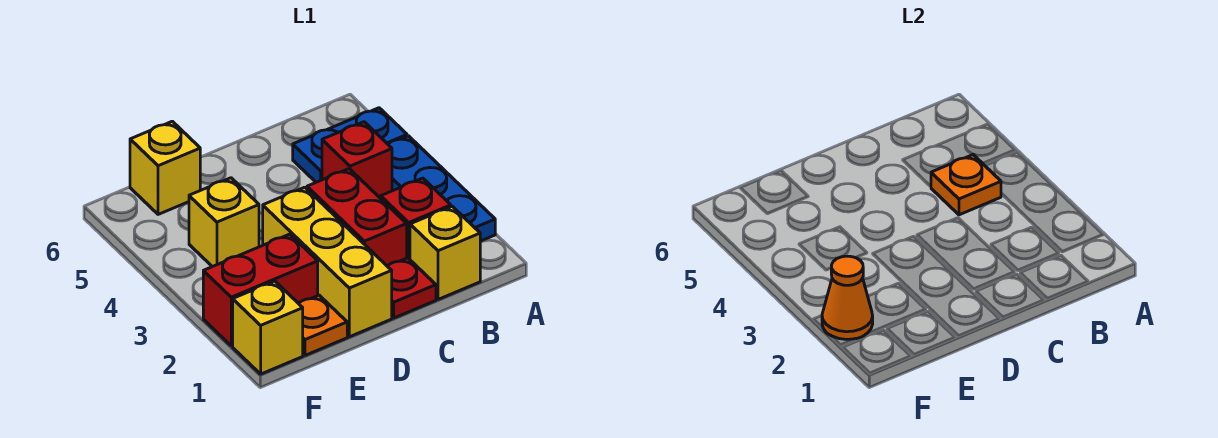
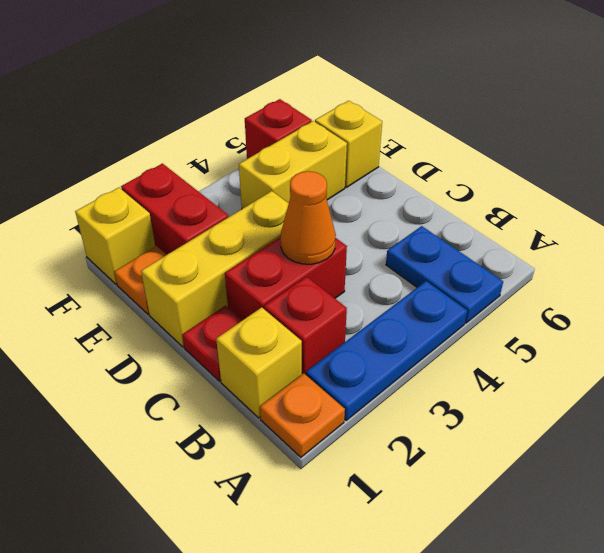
red brick B4 level 1 -> red brick F5 level 1
orange plate B4 level 2 -> orange plate A1 level 1
yellow brick E4 level 1 -> yellow brick E4:E5 level 1
orange cone F2 level 2 -> orange cone C3 level 2

